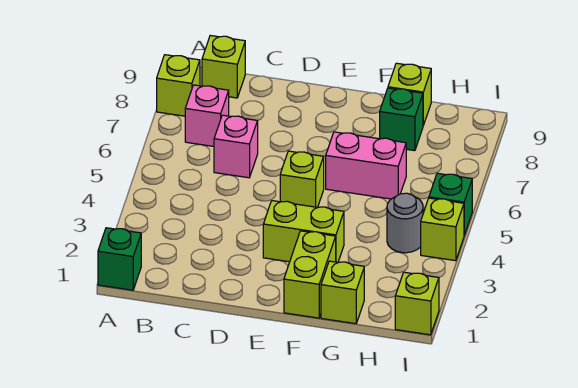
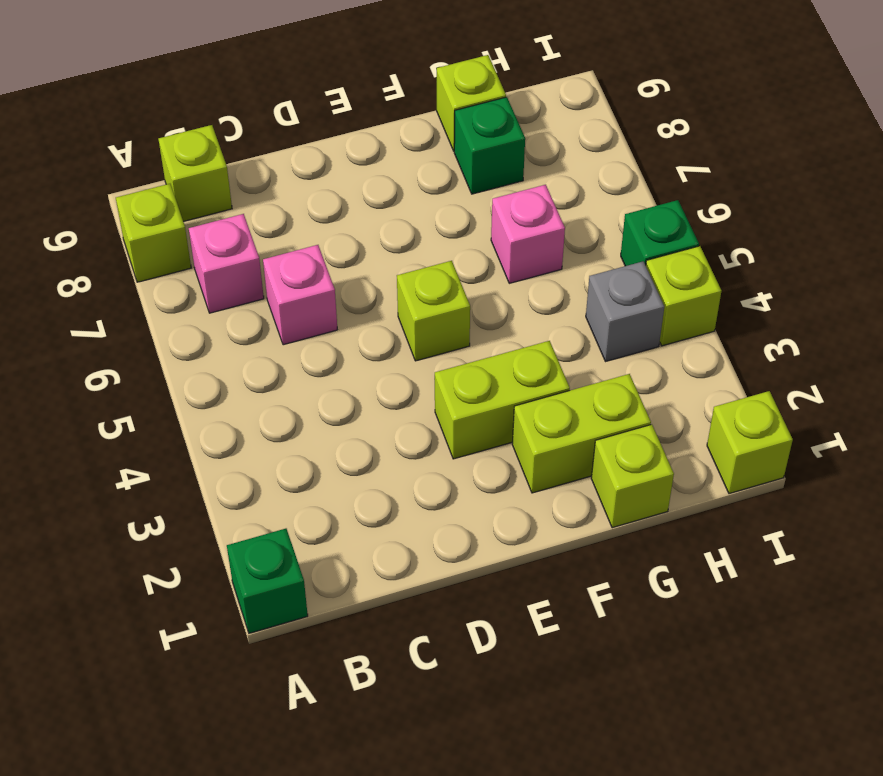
lime brick F1:F2 level 1 -> lime brick F2:G2 level 1
pink brick F6:G6 level 1 -> pink brick G6 level 1
grey round brick H4 level 1 -> grey brick H4 level 1

